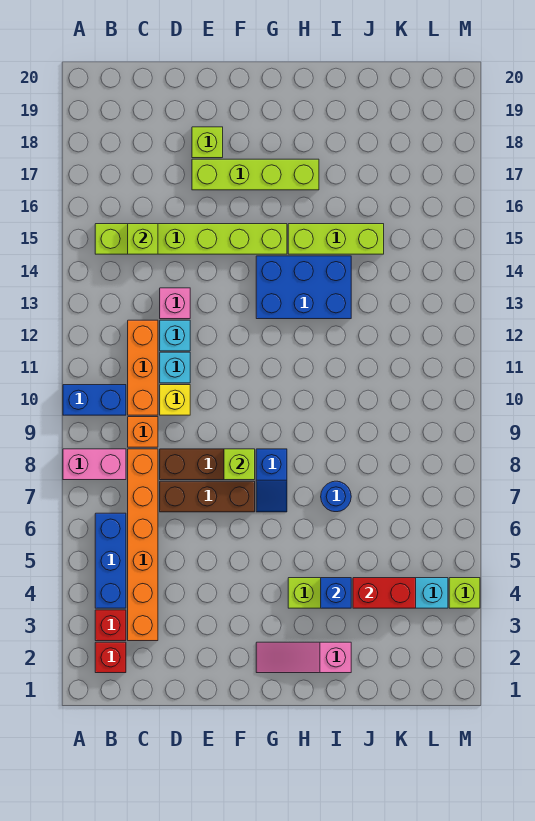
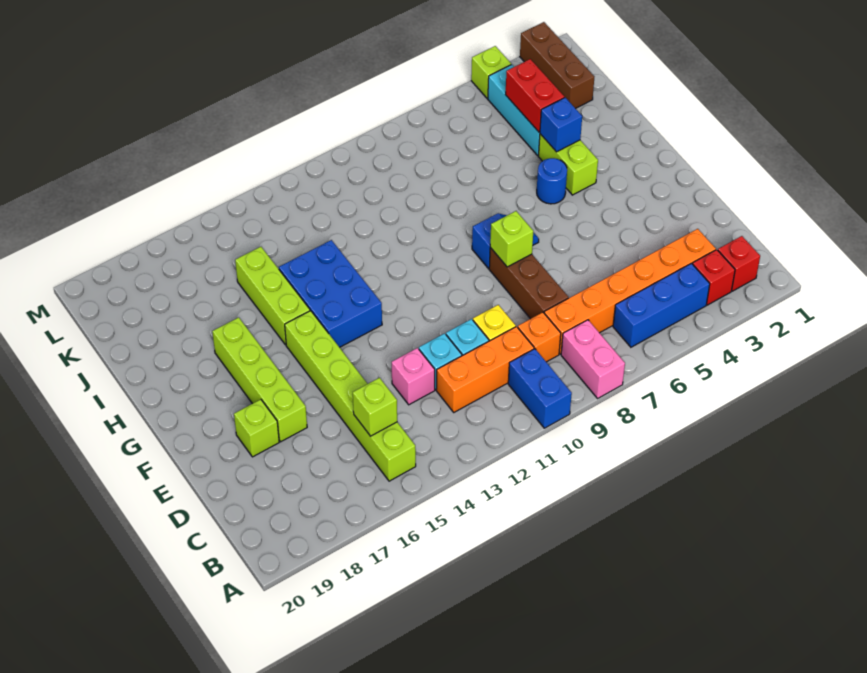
brown brick D7:F7 level 1 -> brown brick K2:M2 level 1
pink slope G2:I2 level 1 top I -> none
blue round brick I7 level 1 -> blue round brick H5 level 1

